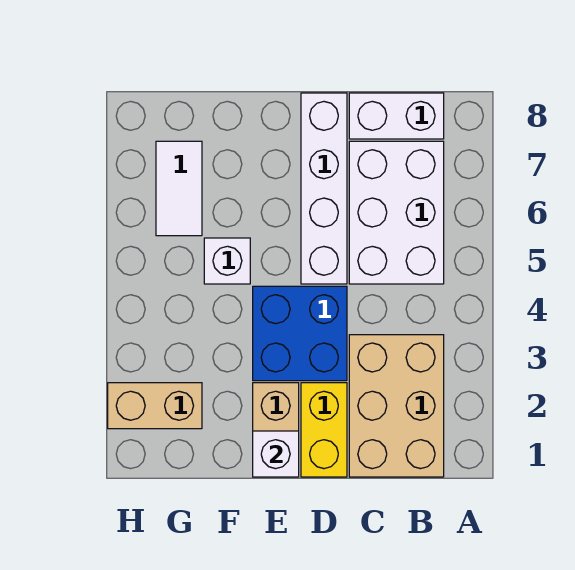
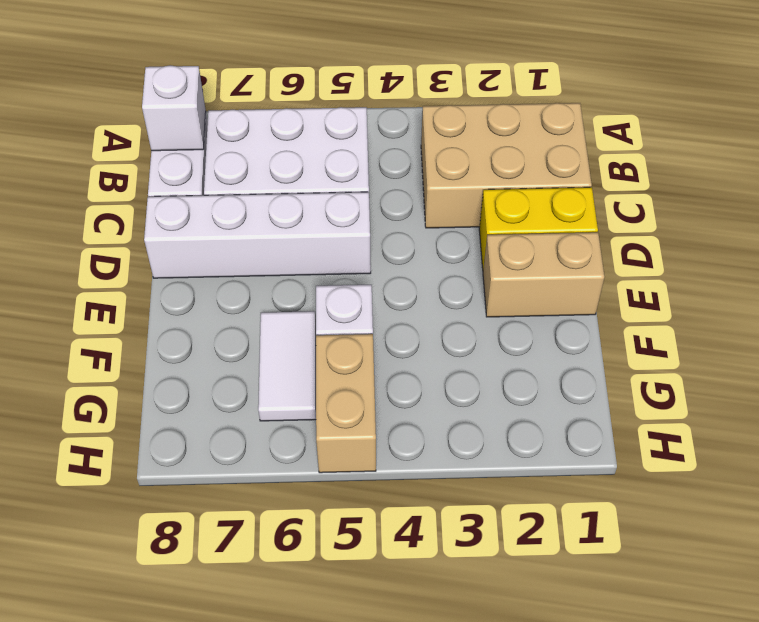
blue brick D3:E4 level 1 -> none
white brick E1 level 2 -> white brick B8 level 2
tan brick G2:H2 level 1 -> tan brick G5:H5 level 1
white tile G6:G7 level 1 -> white tile F6:G6 level 1

